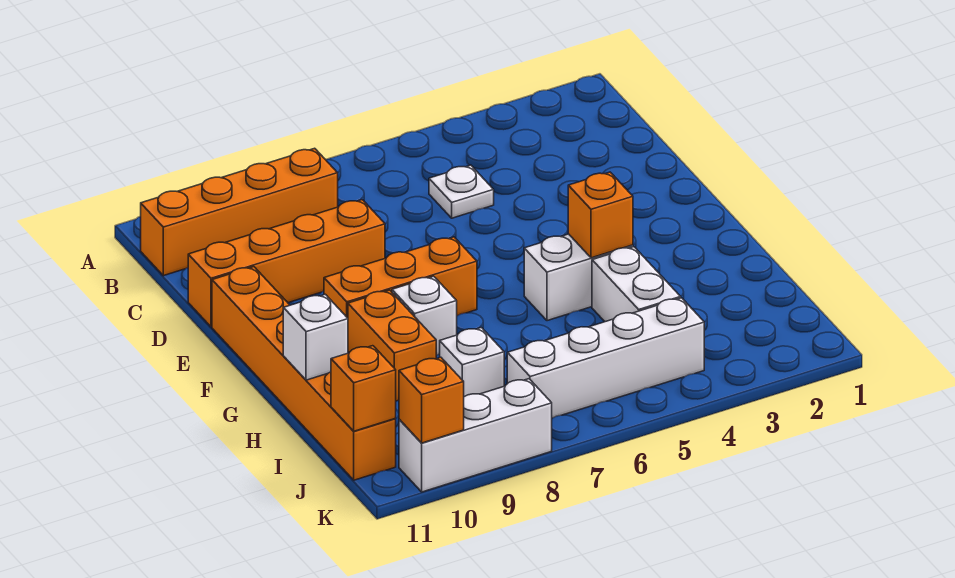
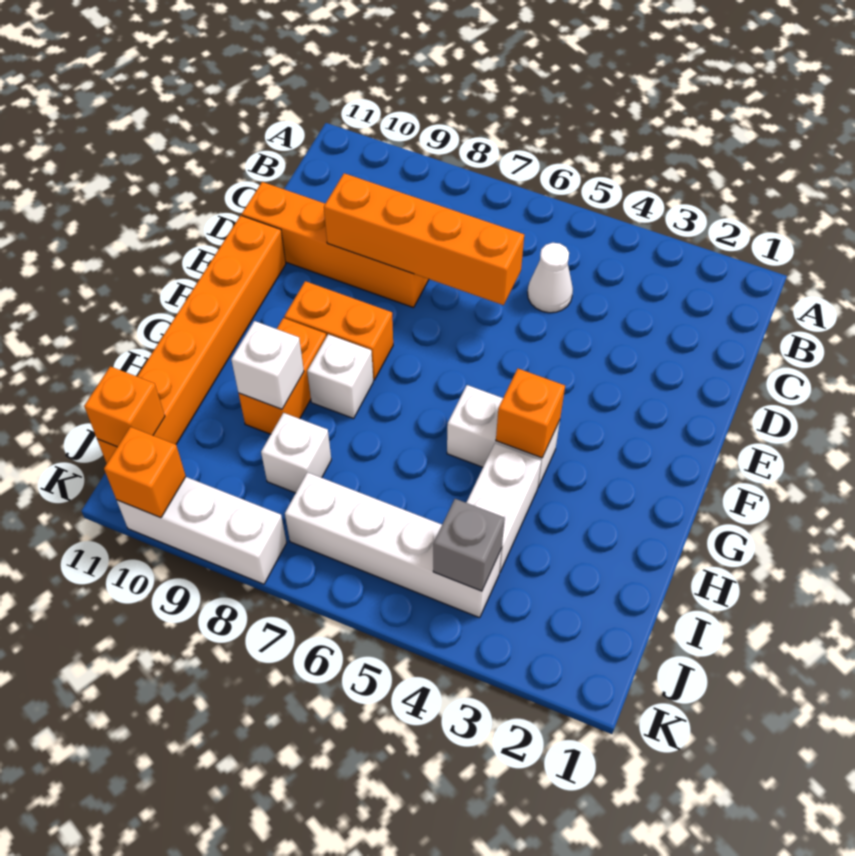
orange brick B8:B11 level 1 -> orange brick D6:D9 level 2
white plate C5 level 1 -> white cone C5 level 1
orange brick F7:F9 level 1 -> orange brick F8:F9 level 1
white brick H11 level 2 -> white brick H9 level 2
none -> grey brick J4 level 2

